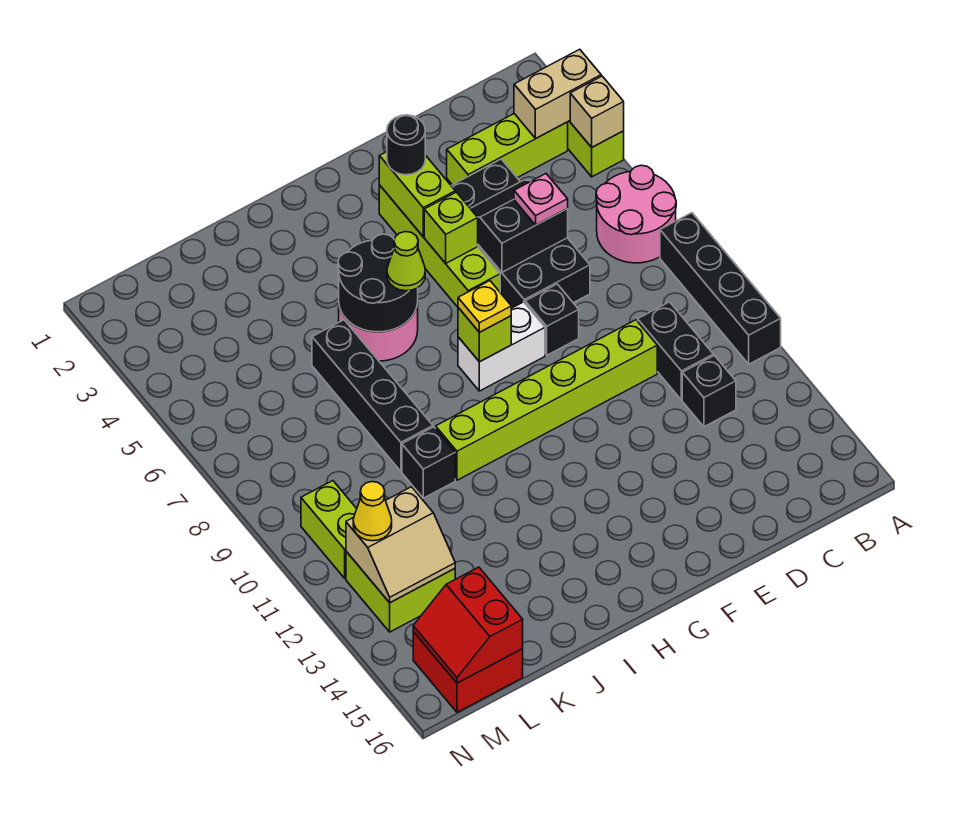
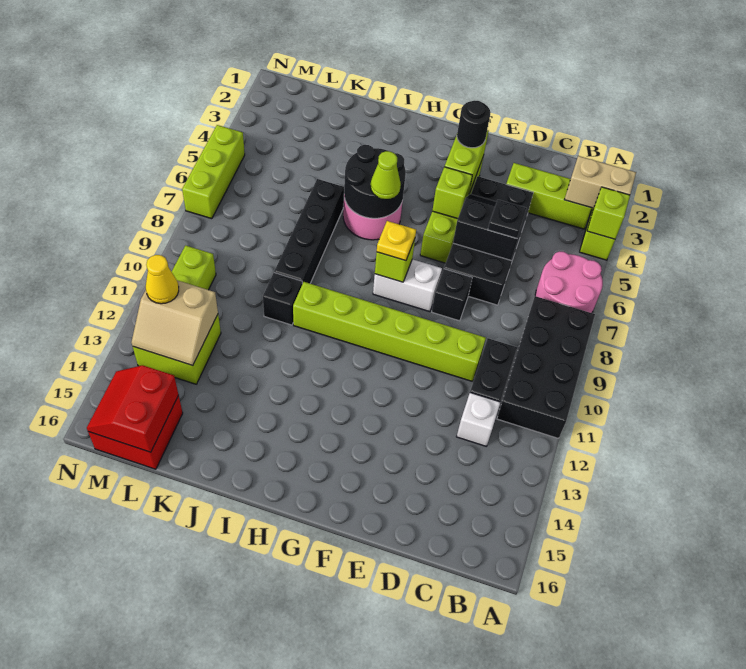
tan brick A4 level 2 -> lime brick A4 level 2
black brick A8:A11 level 1 -> black brick A8:B11 level 1
black brick C12 level 1 -> white brick C12 level 1
pink plate D6 level 3 -> black plate D6 level 3
none -> lime brick N5:N7 level 1

